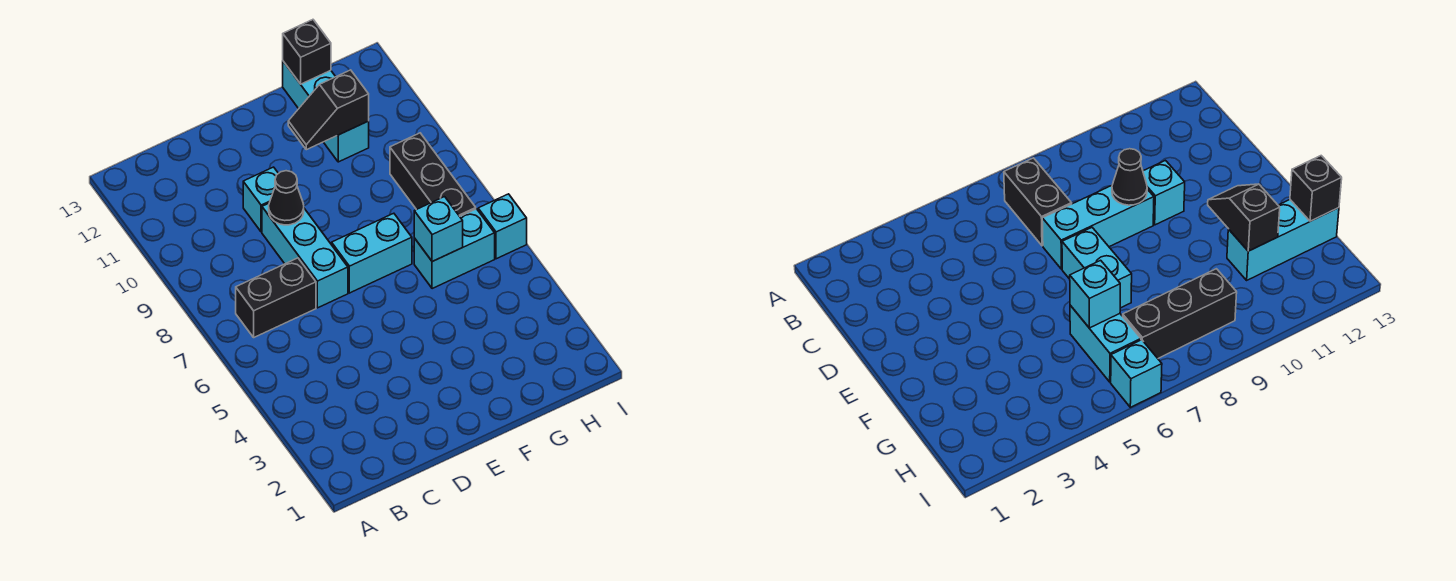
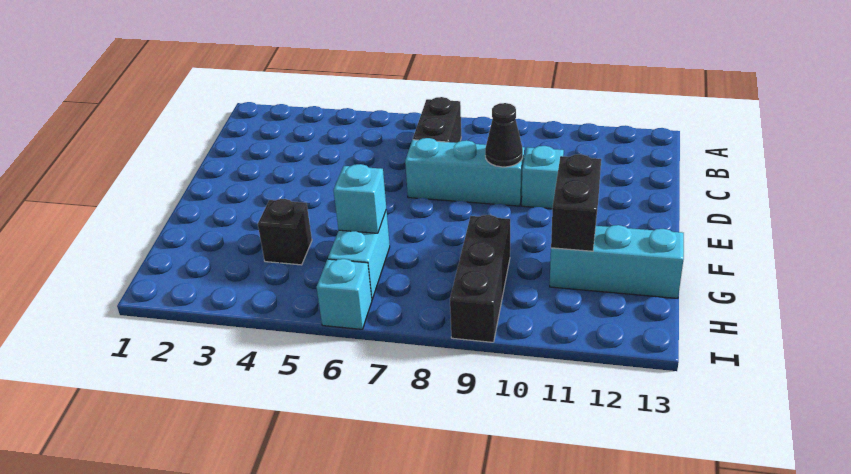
cyan brick E7:F7 level 1 -> none
black slope F11:G11 level 2 top G -> black brick F11:G11 level 2
black brick G13 level 2 -> black brick G4 level 1
black brick H7:H9 level 1 -> black brick G9:I9 level 1

